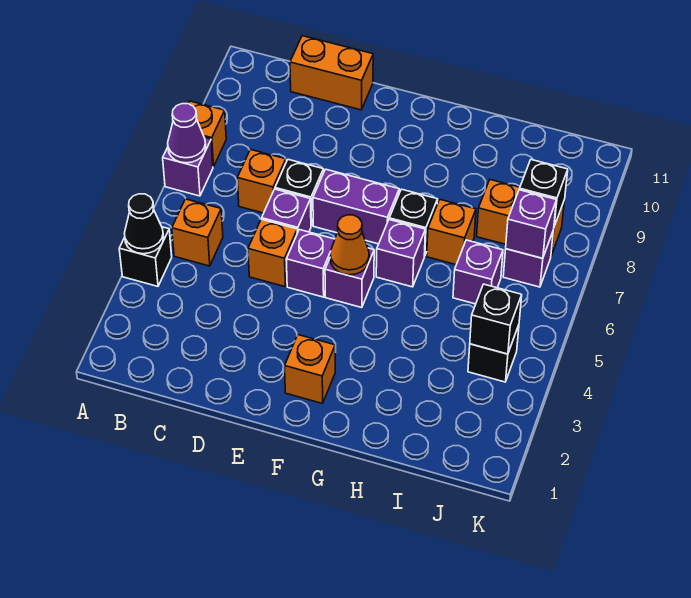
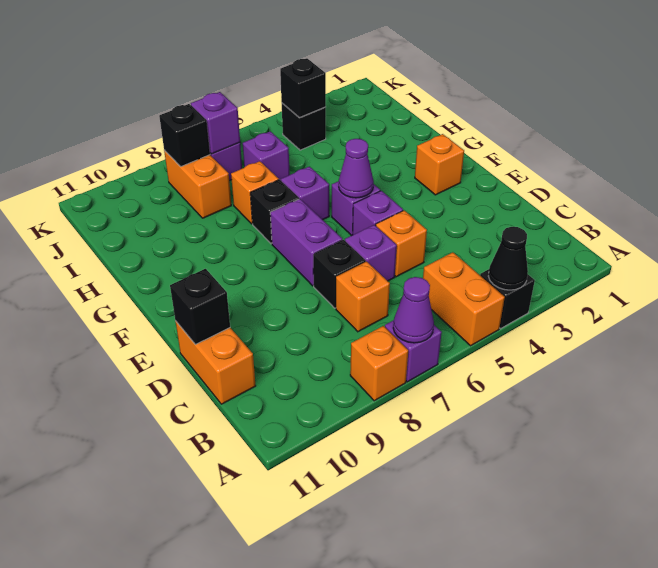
orange brick B5 level 1 -> orange brick A5:B5 level 1
none -> black brick D11 level 2
orange cone F5 level 2 -> purple cone F5 level 2

